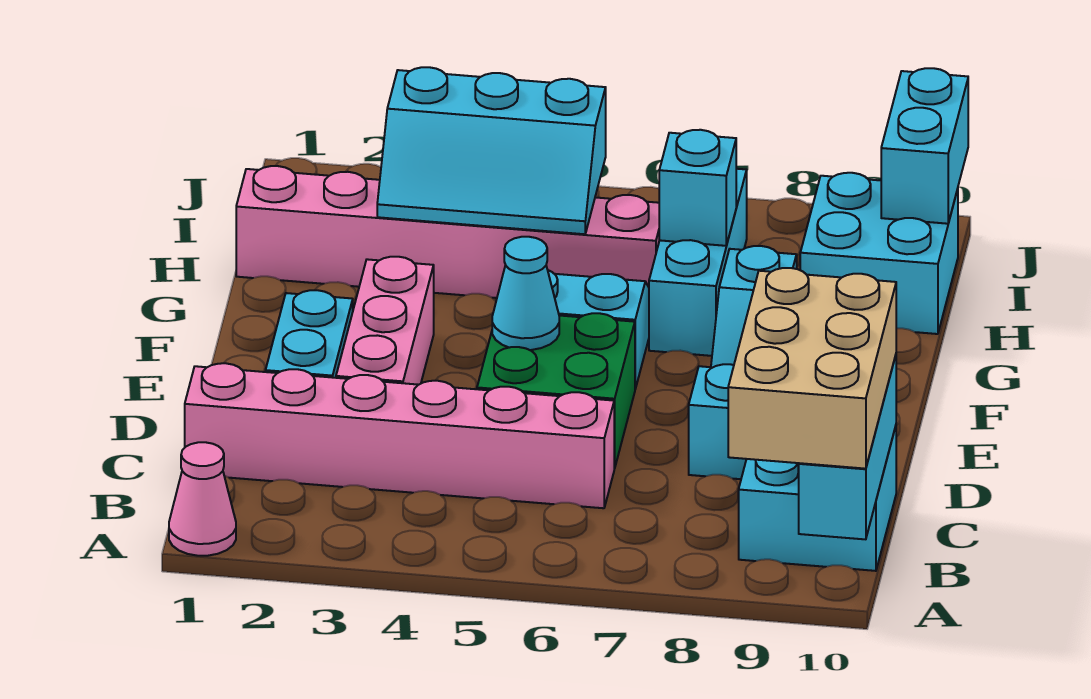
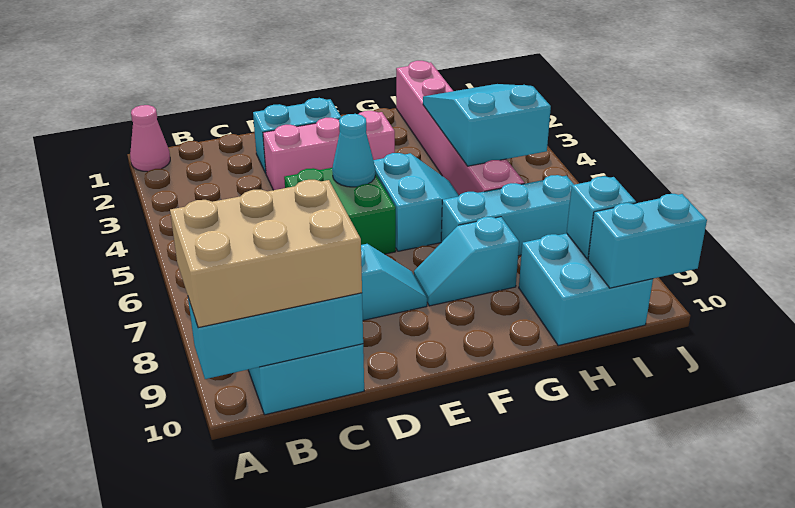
pink brick C1:C6 level 1 -> none
cyan slope H3:I5 level 2 top I -> cyan slope H3:I5 level 2 top 5
cyan brick H7 level 2 -> cyan brick I9 level 2

